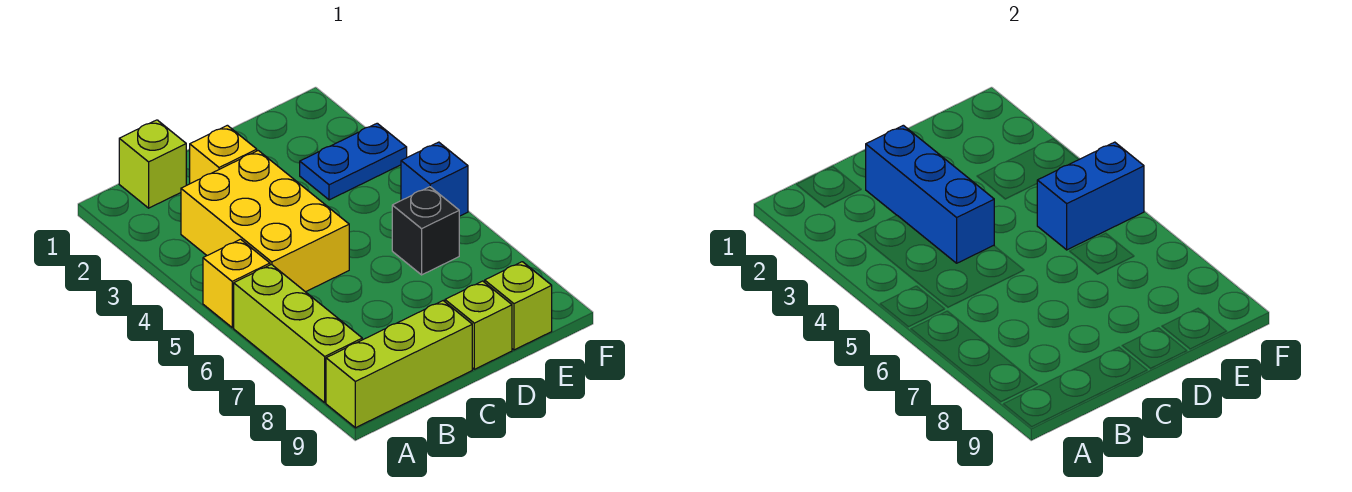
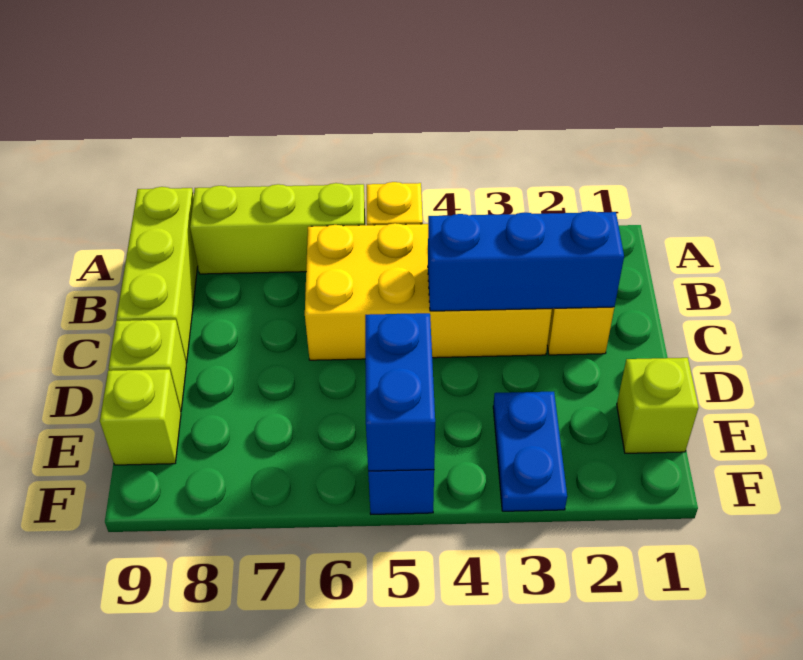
lime brick B1 level 1 -> lime brick E1 level 1
yellow brick B3:C5 level 1 -> yellow brick B3:C6 level 1
black brick E6 level 1 -> none

